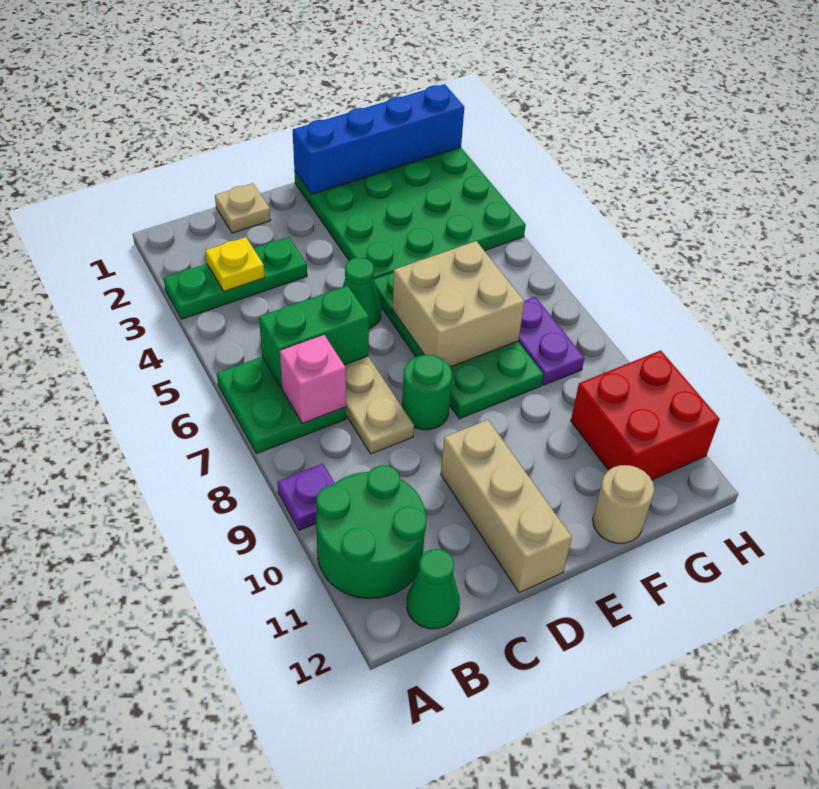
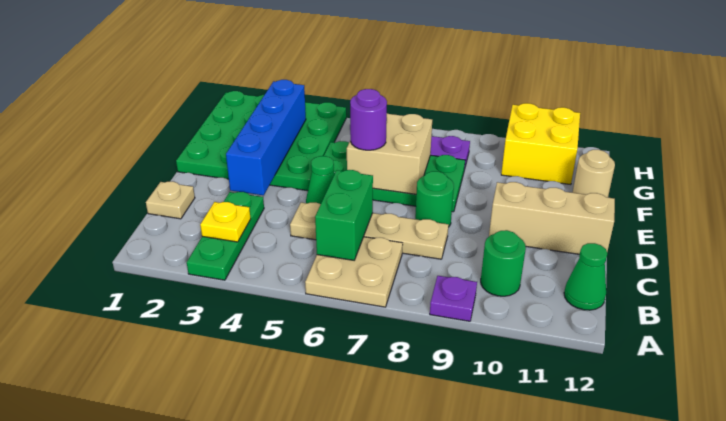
green plate A6:B7 level 1 -> tan plate A6:B7 level 1
green round brick A10:B11 level 1 -> green round brick B10 level 1
pink brick B7 level 2 -> none
blue brick E1:H1 level 2 -> blue brick D3:G3 level 2
none -> purple round brick E6 level 3
red brick G10:H11 level 1 -> yellow brick G10:H11 level 1

